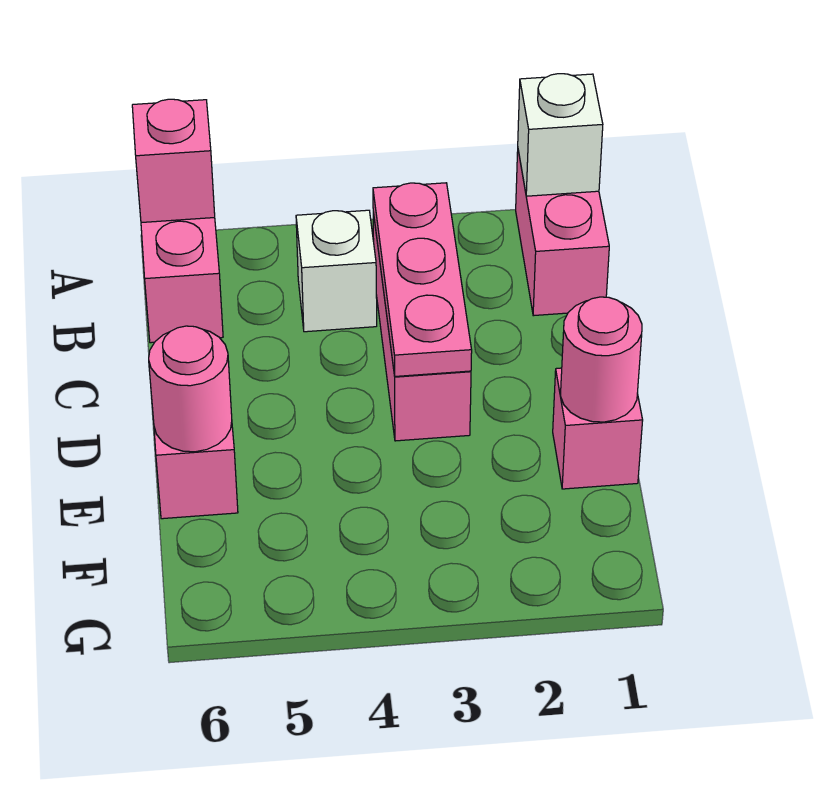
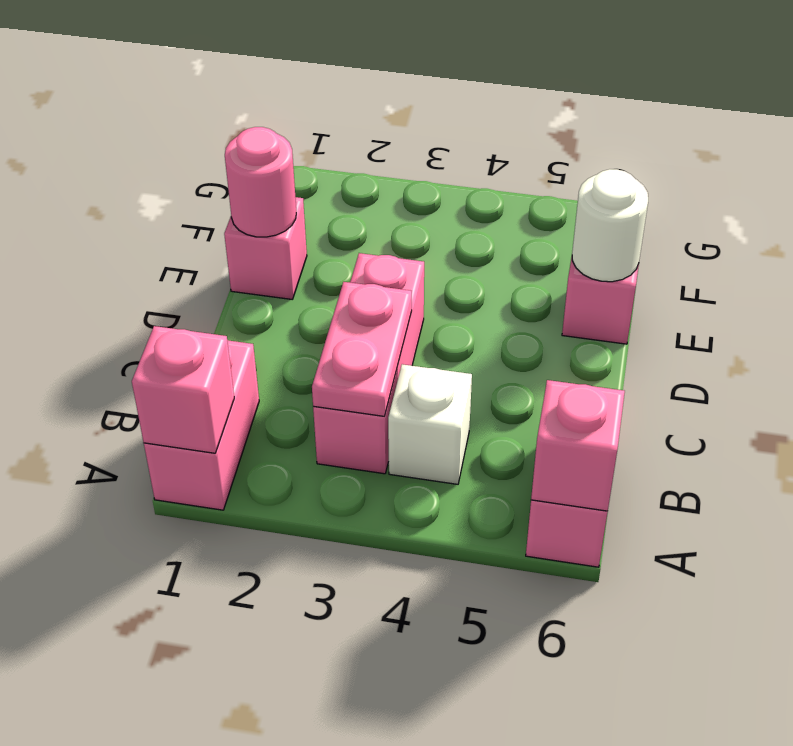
white brick A1 level 2 -> pink brick A1 level 2
pink plate B3:D3 level 2 -> pink plate B3:C3 level 2
pink round brick E6 level 2 -> white round brick E6 level 2

